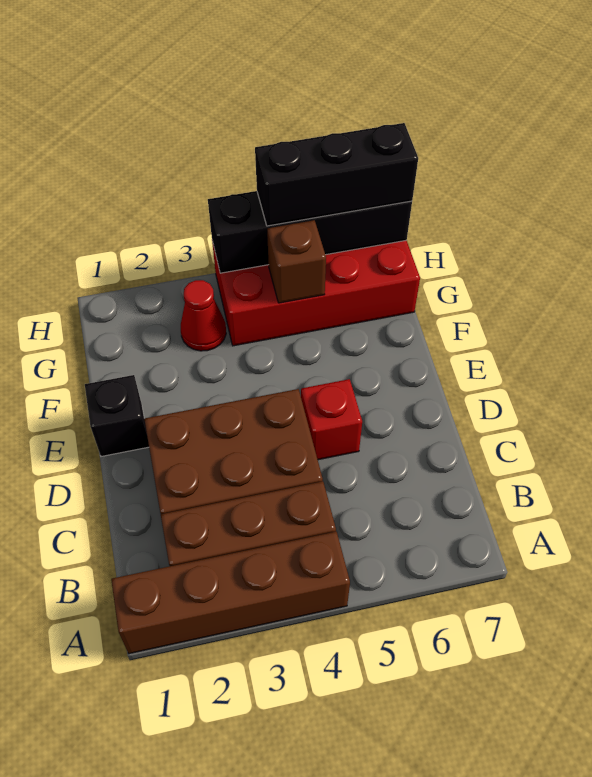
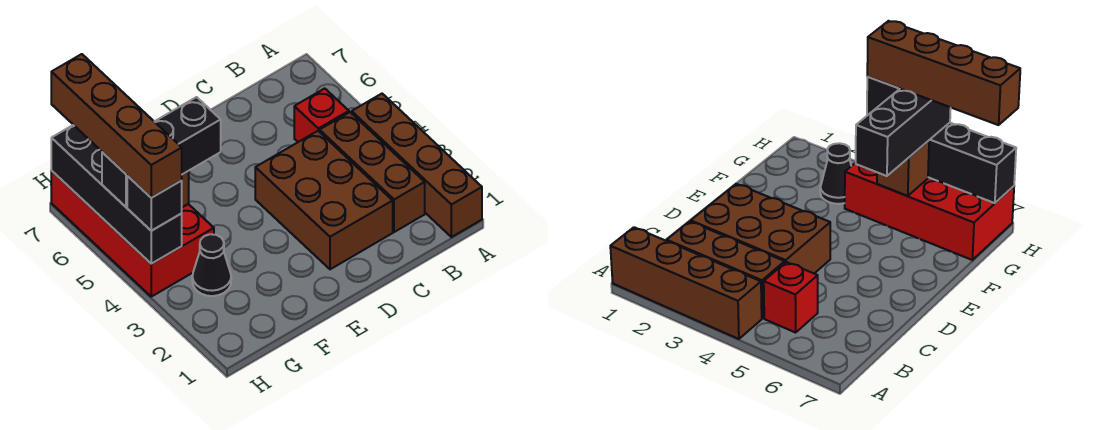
red brick D5 level 1 -> red brick B5 level 1
black brick E1 level 1 -> black brick H4 level 3
red cone G3 level 1 -> black cone G3 level 1
none -> brown brick H4:H7 level 4
black brick H5:H7 level 3 -> black brick F5:H5 level 3

